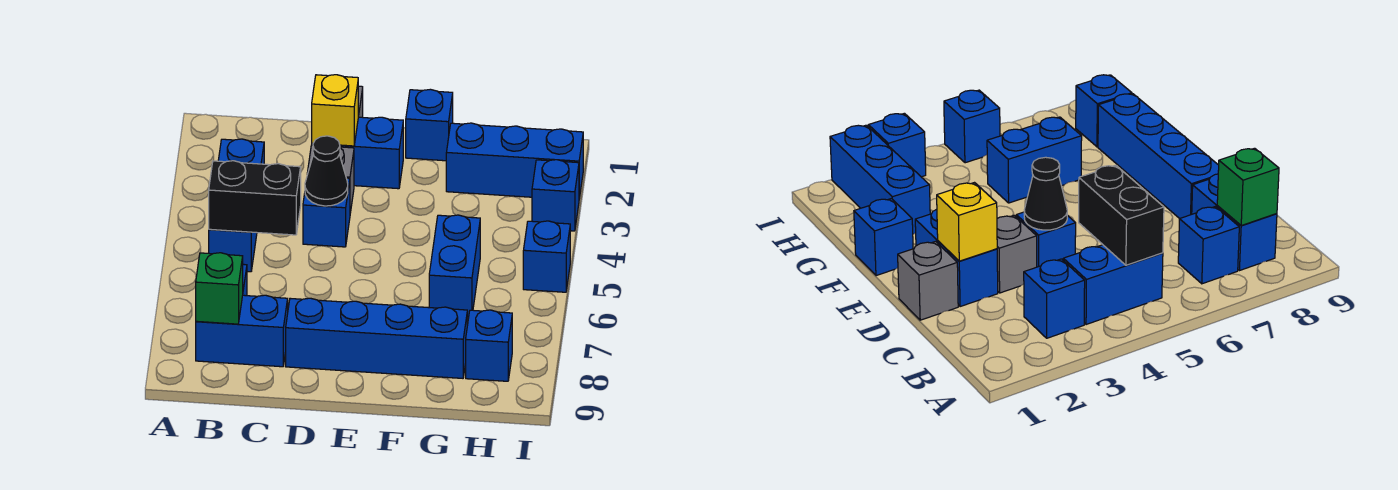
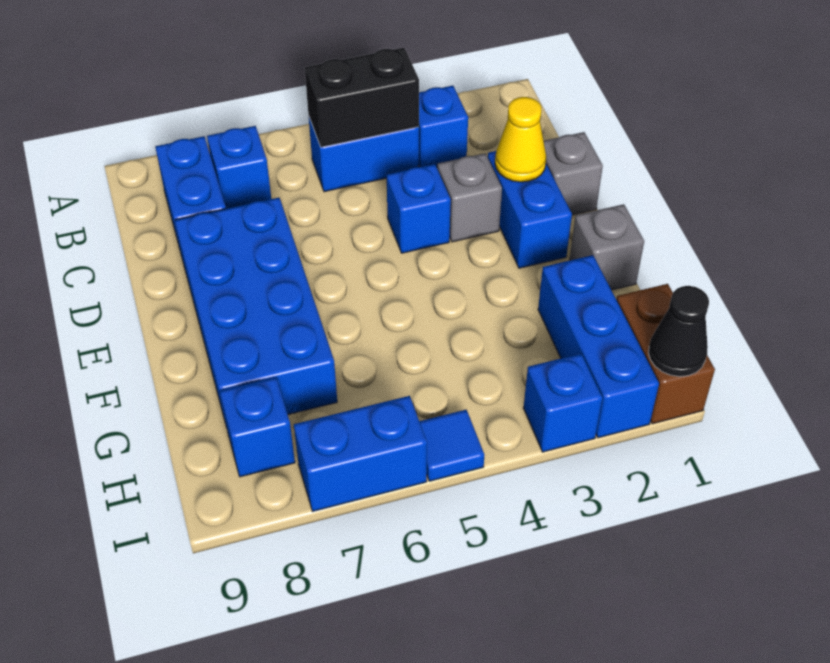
black brick B5:C5 level 2 -> black brick B4:B5 level 2
green brick B8 level 2 -> none
yellow brick D2 level 2 -> yellow cone D2 level 2
black cone D4 level 2 -> black cone I1 level 2
blue brick D8:G8 level 1 -> blue brick D7:G8 level 1
blue brick F1 level 1 -> grey brick F1 level 1
blue brick G5:G6 level 1 -> blue brick I6:I7 level 1
none -> brown brick H1:I1 level 1
blue brick I5 level 1 -> blue tile I5 level 1

